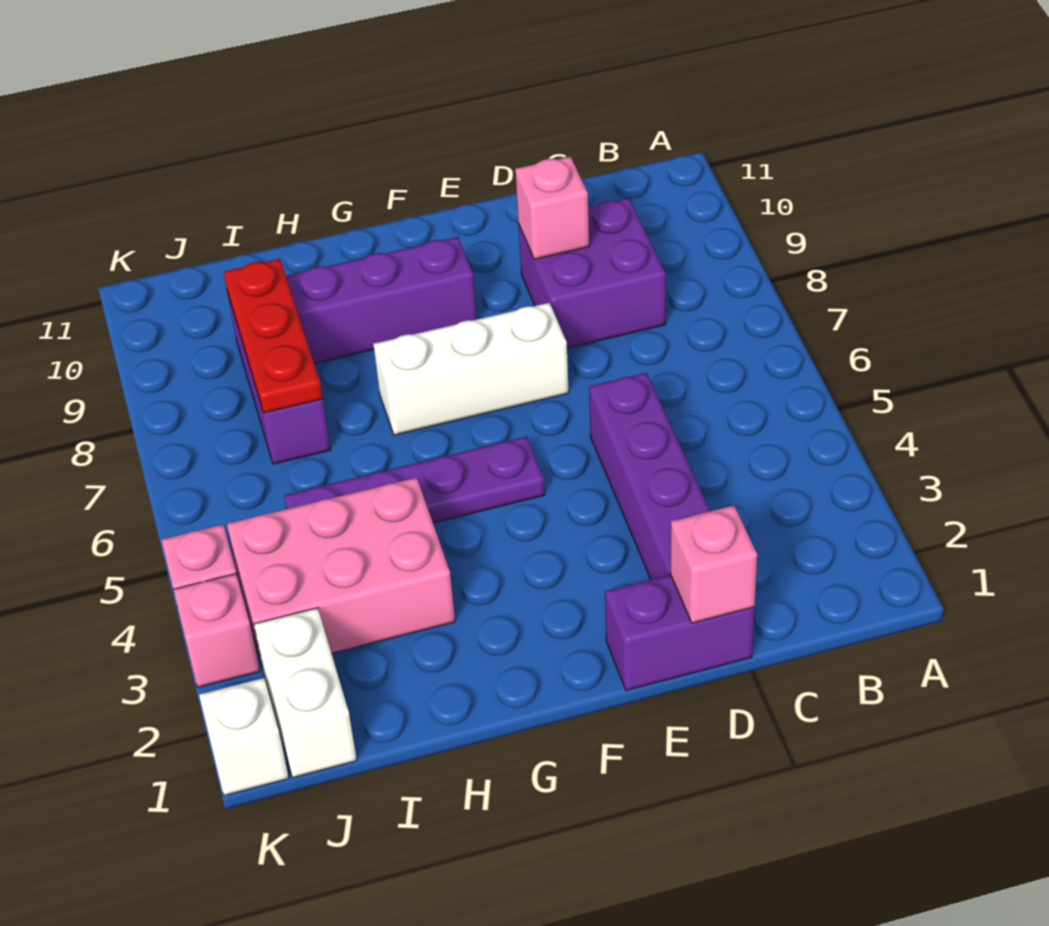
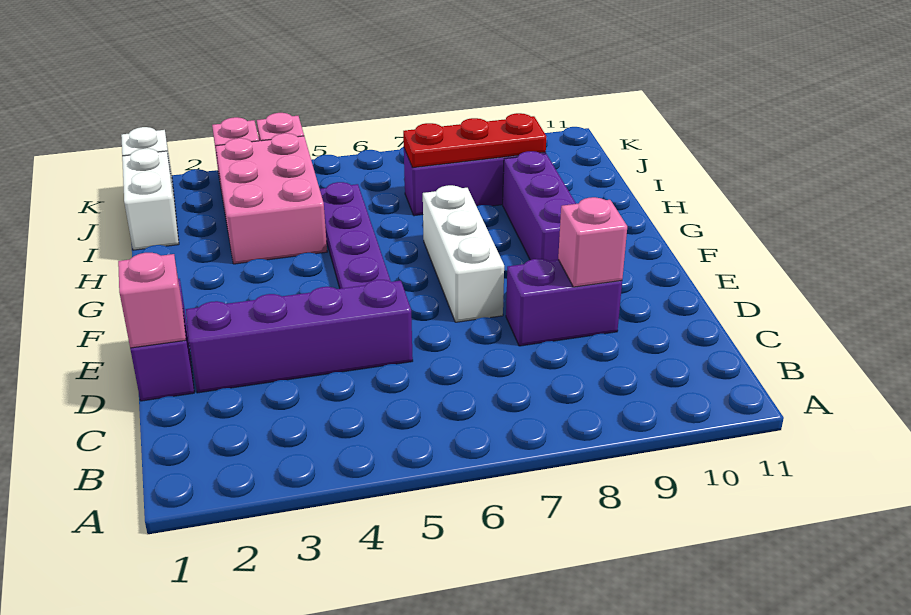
purple brick C8:D9 level 1 -> purple brick D8:D9 level 1
white brick J1:J2 level 1 -> white brick I1:J1 level 1

